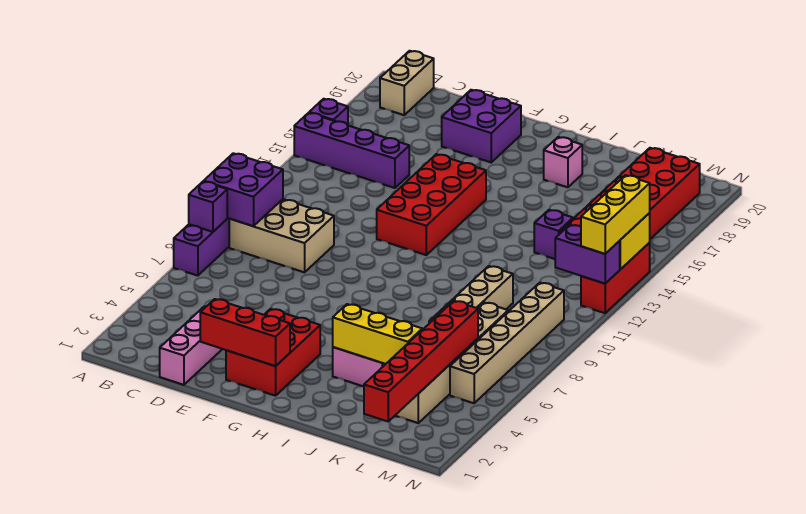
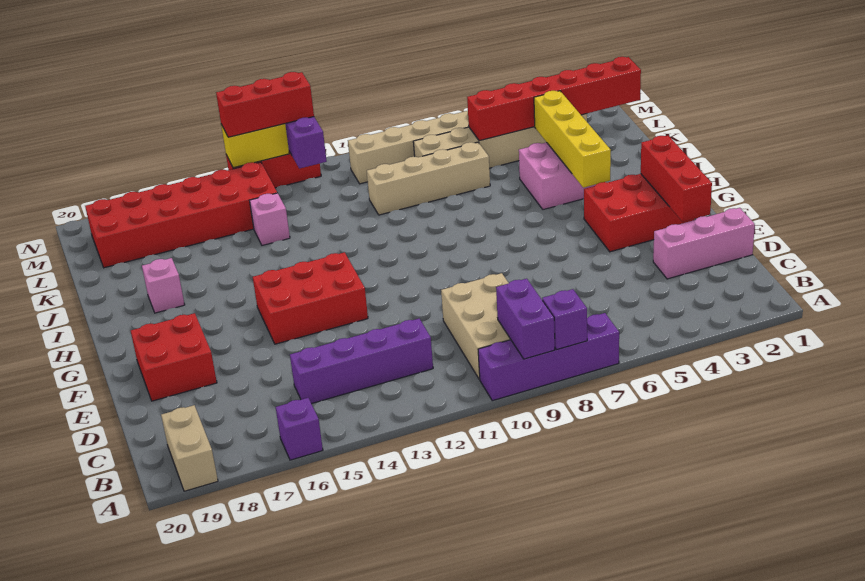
purple brick A9:B10 level 2 -> purple brick A9:B9 level 2
purple brick A15:D15 level 1 -> purple brick C12:C15 level 1
tan brick B19:B20 level 1 -> tan brick A19:B19 level 1
purple brick E18:F19 level 1 -> red brick E18:F19 level 1
red brick F12:G15 level 1 -> red brick F13:G15 level 1
yellow brick I4:K4 level 2 -> yellow brick H4:K4 level 2
purple brick K14 level 1 -> pink brick K14 level 1
yellow brick N12:N14 level 3 -> red brick N12:N14 level 3

